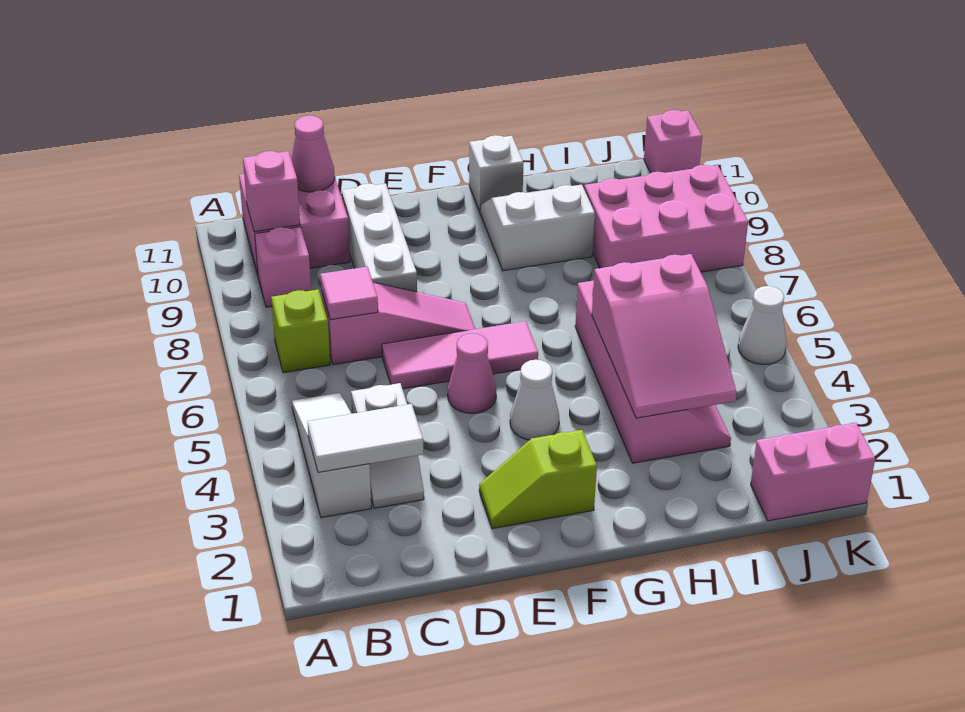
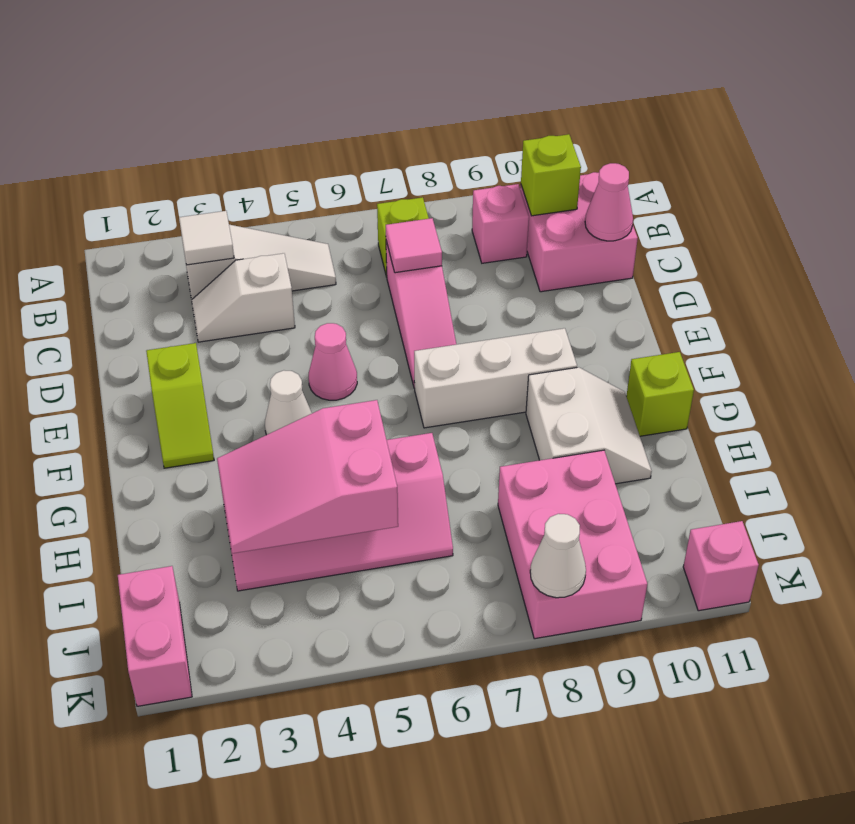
white tile B3:C3 level 2 -> white tile B3 level 2
pink brick B10 level 2 -> lime brick B10 level 2
pink tile D6:F6 level 1 -> none
white brick D8:D10 level 1 -> white brick F7:F9 level 1
lime slope E2:F2 level 1 top F -> lime slope E2:F2 level 1 top E
white brick G11 level 1 -> lime brick G11 level 1
white cone K5 level 1 -> white cone K8 level 2

